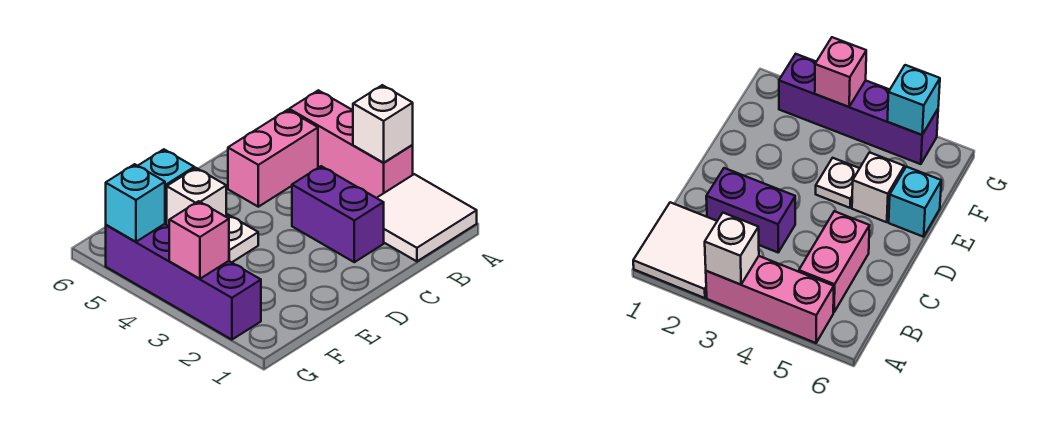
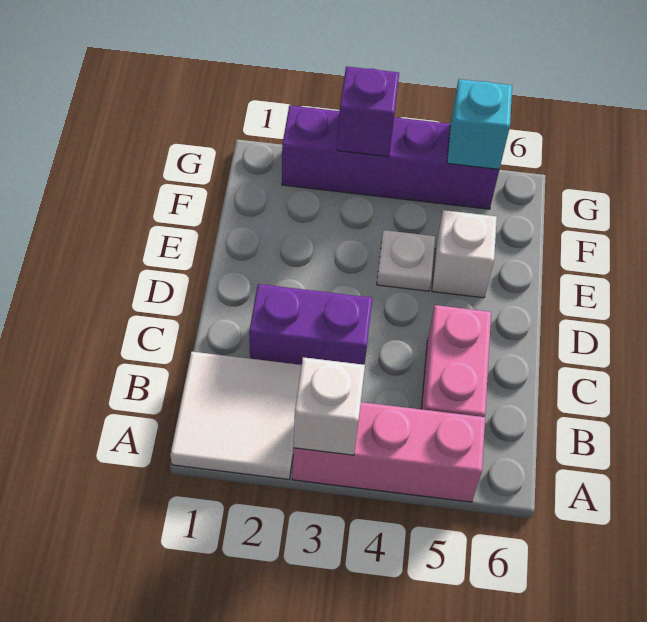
cyan brick E6 level 1 -> none
pink brick G3 level 2 -> purple brick G3 level 2

